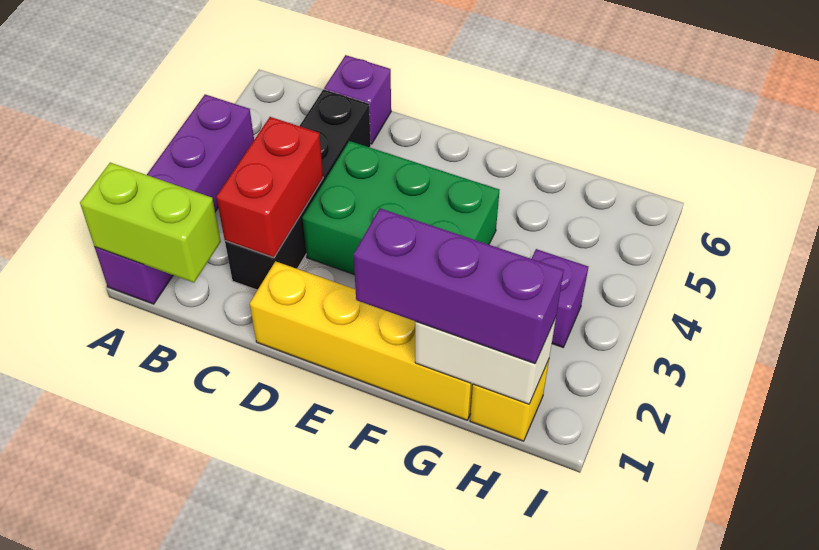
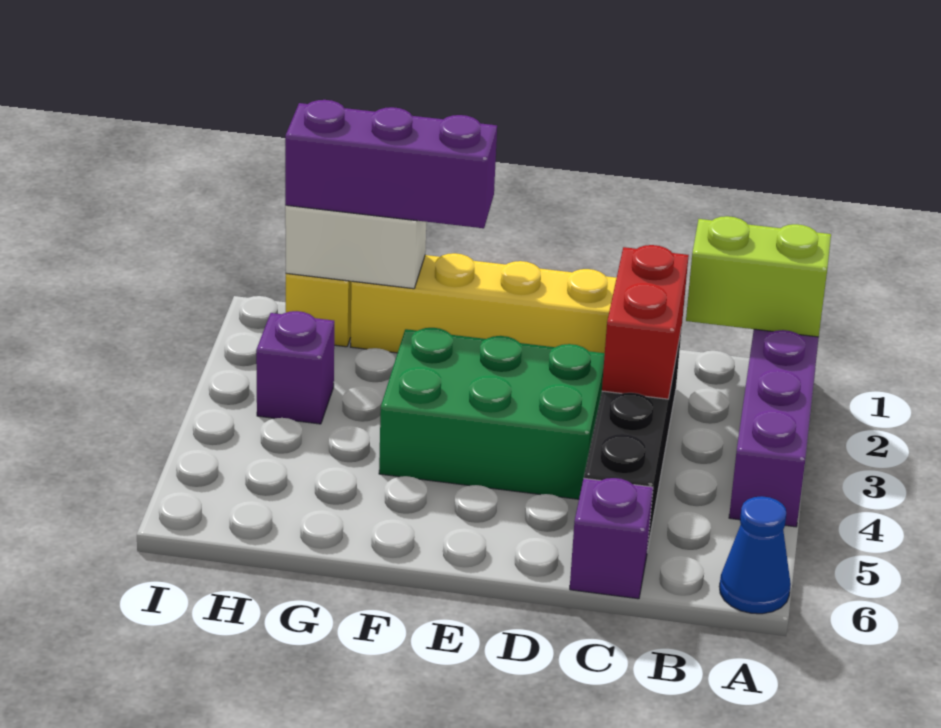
none -> blue cone A6 level 1

